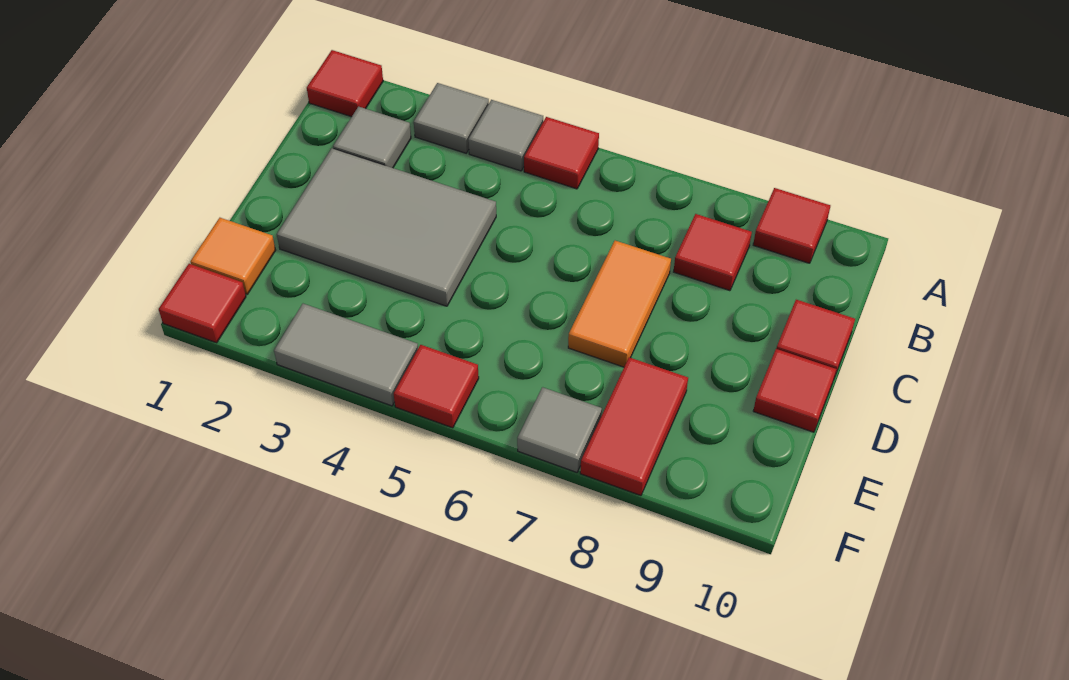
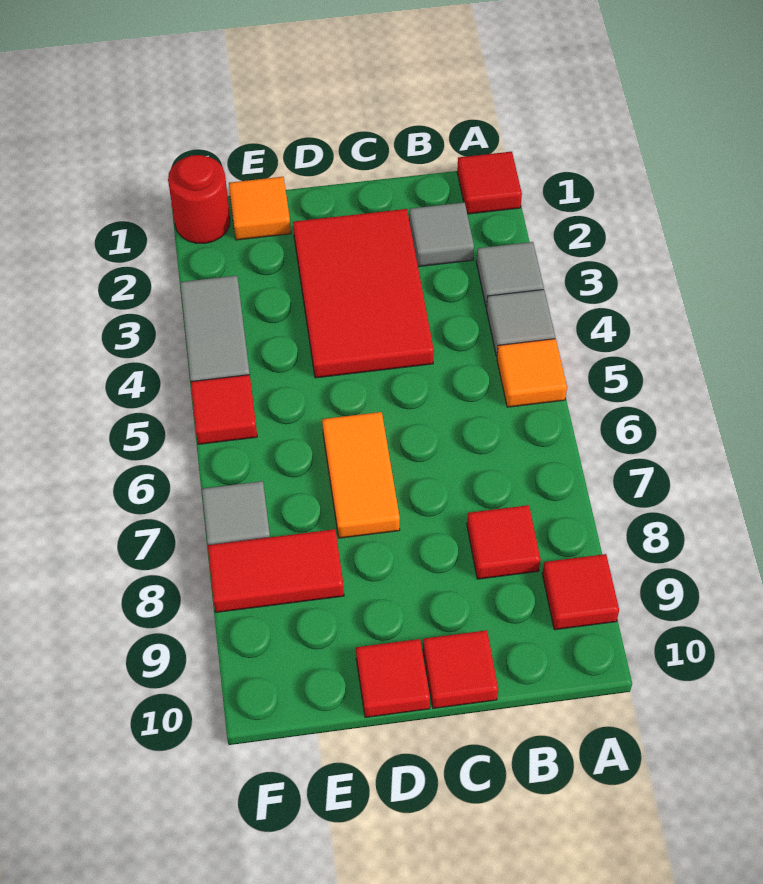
red tile A5 level 1 -> orange tile A5 level 1
grey tile C2:D4 level 1 -> red tile C2:D4 level 1
orange tile C7:D7 level 1 -> orange tile D6:D7 level 1
red tile F1 level 1 -> red round brick F1 level 1

